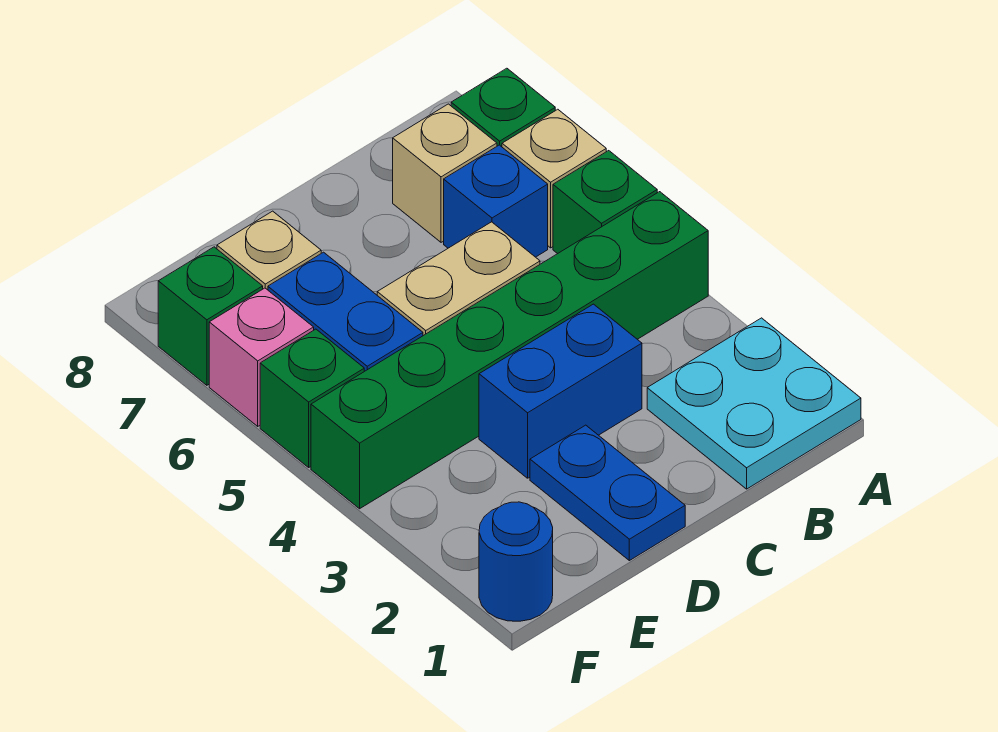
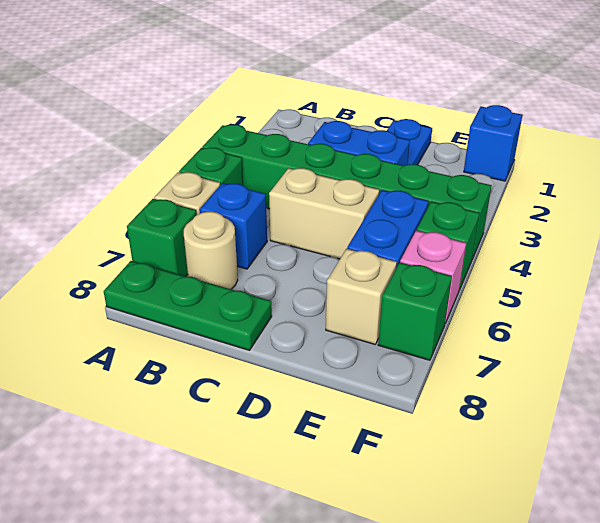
cyan plate A1:B2 level 1 -> none
none -> green plate A8:C8 level 1
tan brick B7 level 1 -> tan round brick B7 level 1
blue round brick F1 level 1 -> blue brick F1 level 1

